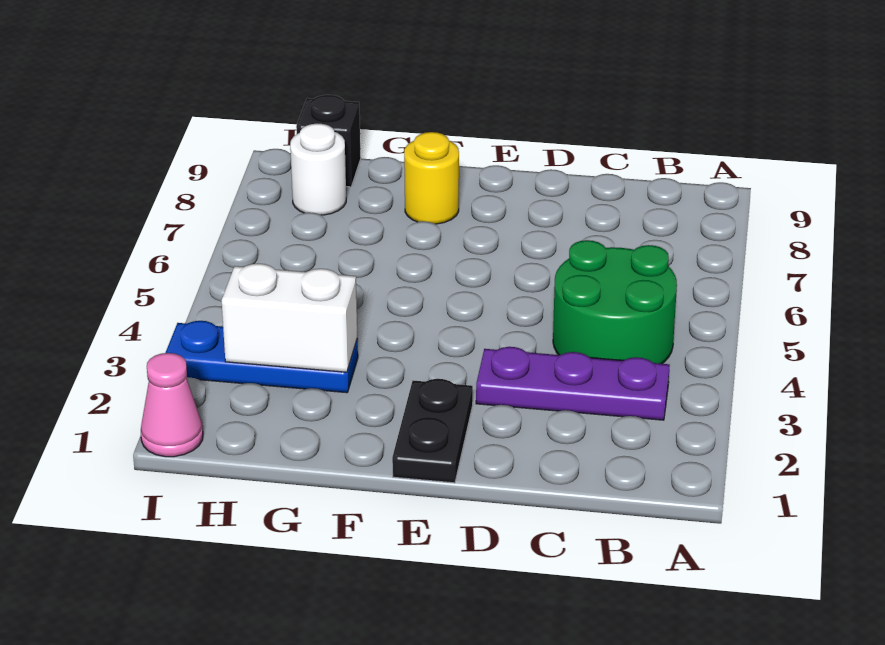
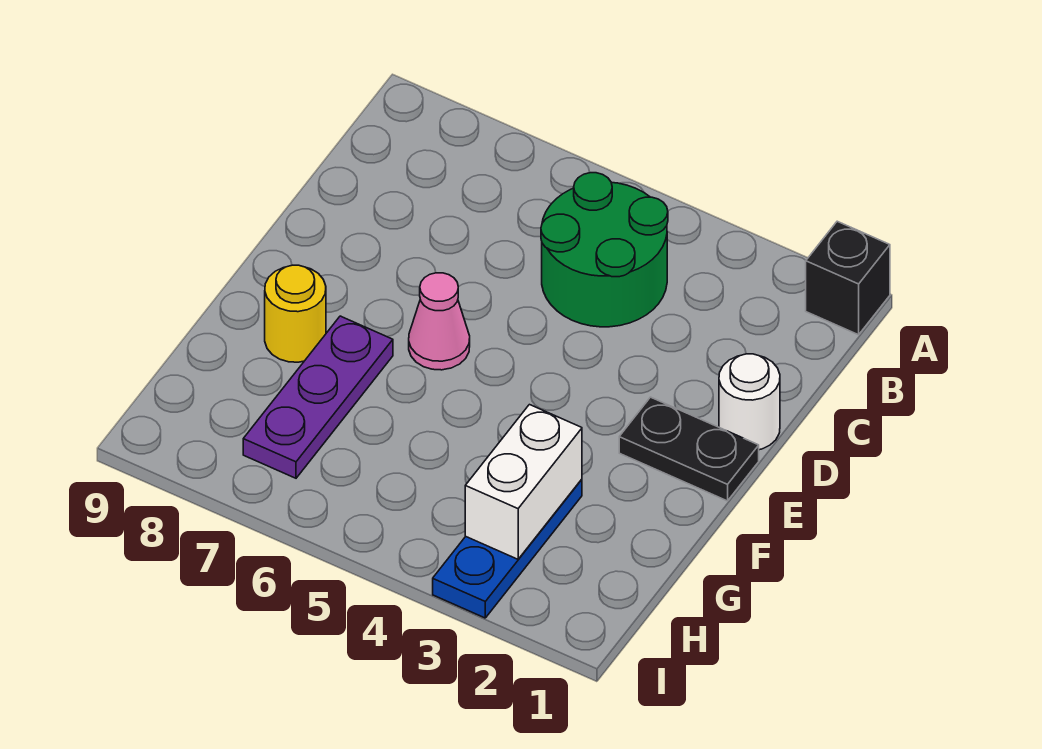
purple plate B3:D3 level 1 -> purple plate F7:H7 level 1
white round brick H8 level 1 -> white round brick D1 level 1
black brick H9 level 1 -> black brick A1 level 1
pink cone I1 level 1 -> pink cone E6 level 1

